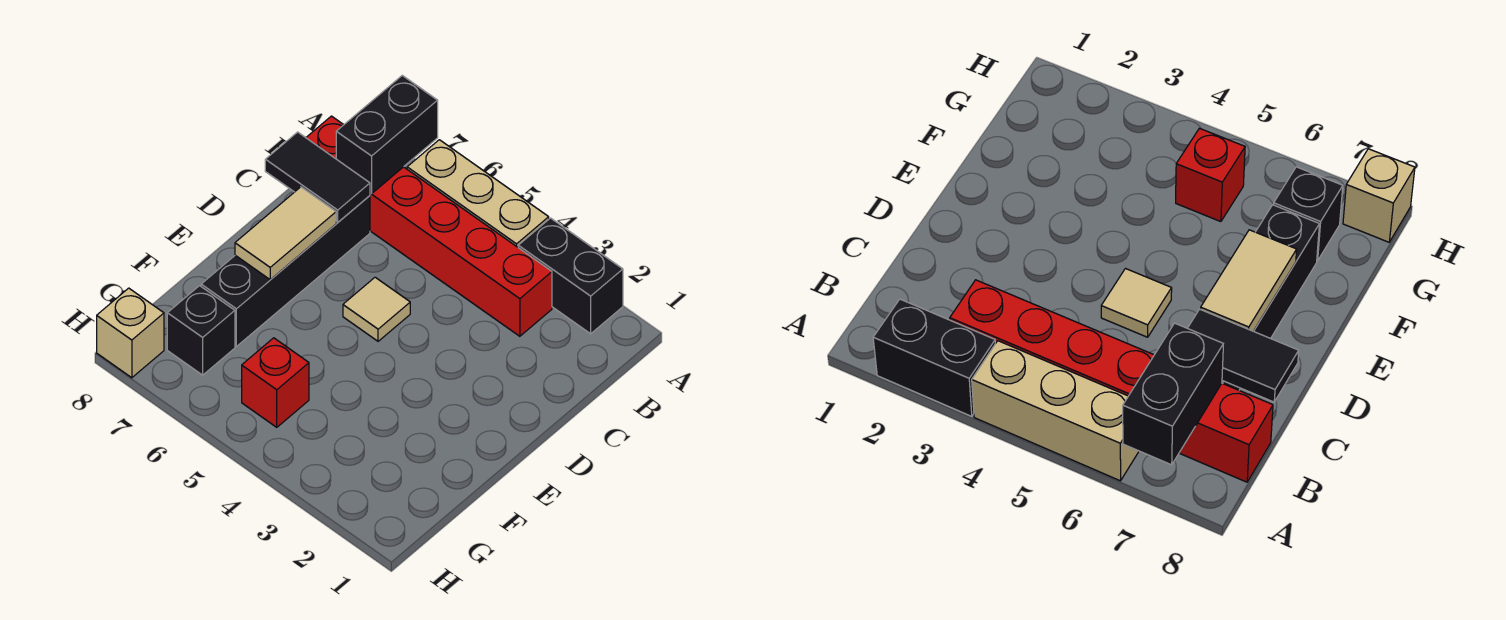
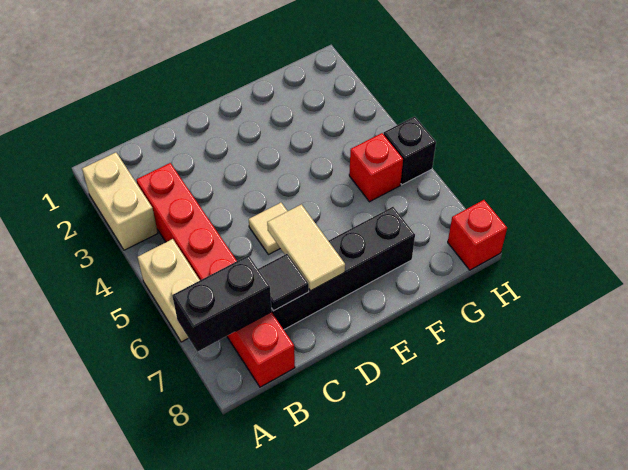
black brick A2:A3 level 1 -> tan brick A2:A3 level 1
tan brick A4:A6 level 1 -> tan brick A5:A6 level 1
black tile C7:C8 level 2 -> black tile C7 level 2
tan tile D7:E7 level 2 -> tan tile D6:D7 level 2
black brick G7 level 1 -> black brick H5 level 1
tan brick H8 level 1 -> red brick H8 level 1

